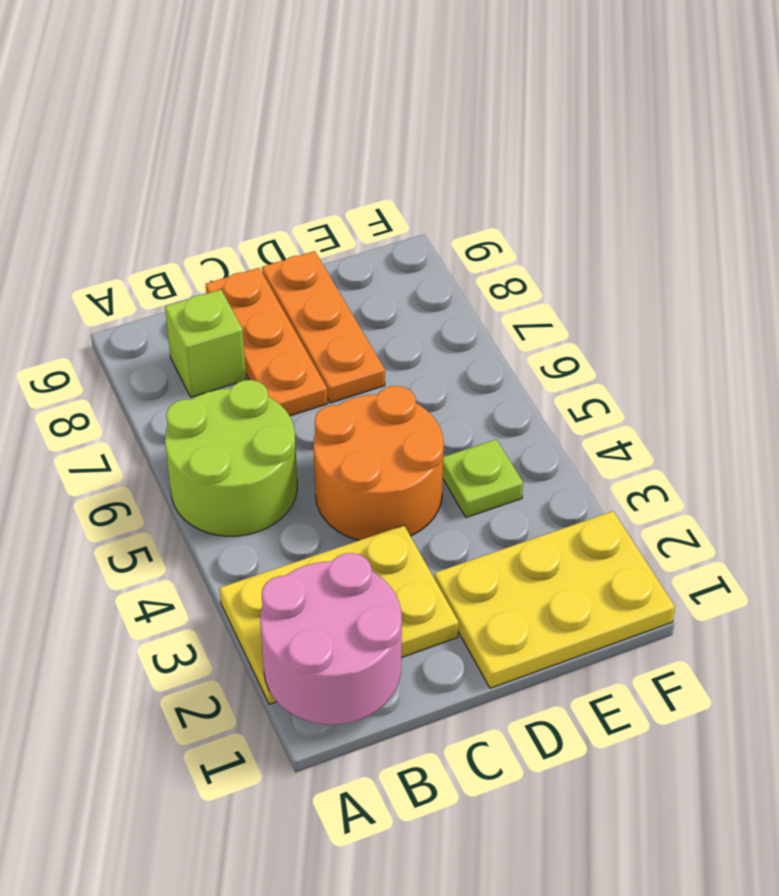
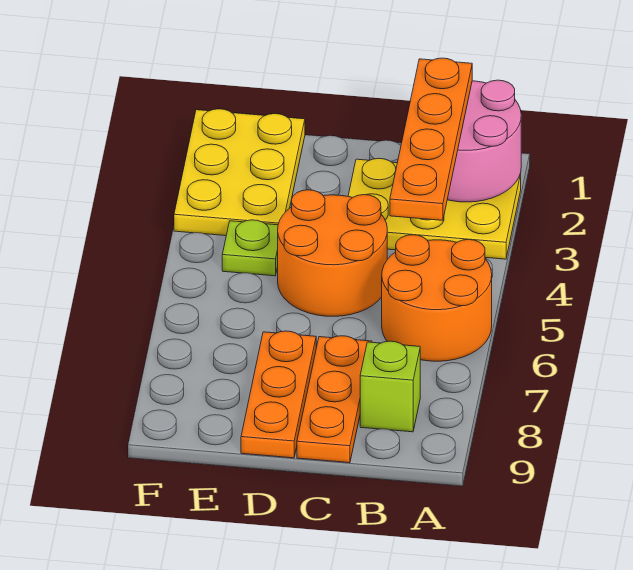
lime round brick A5:B6 level 1 -> orange round brick A5:B6 level 1
none -> orange plate B1:B4 level 3
yellow plate D1:F2 level 1 -> yellow plate E1:F3 level 1

